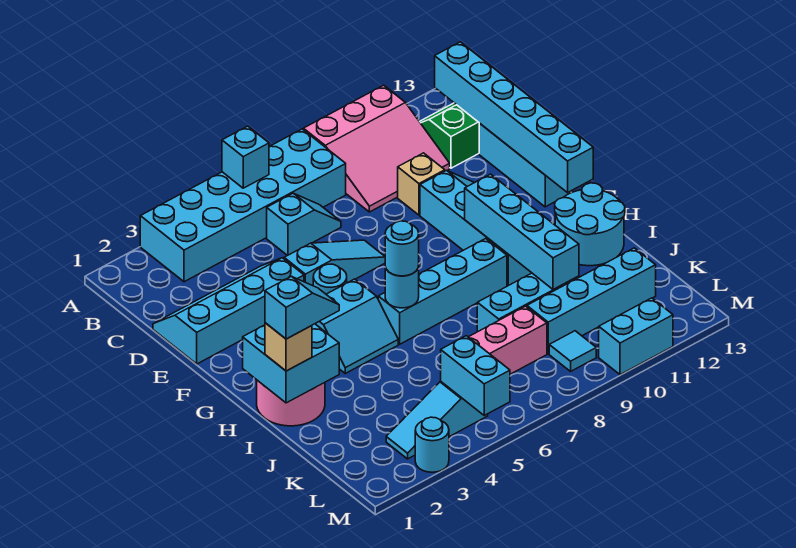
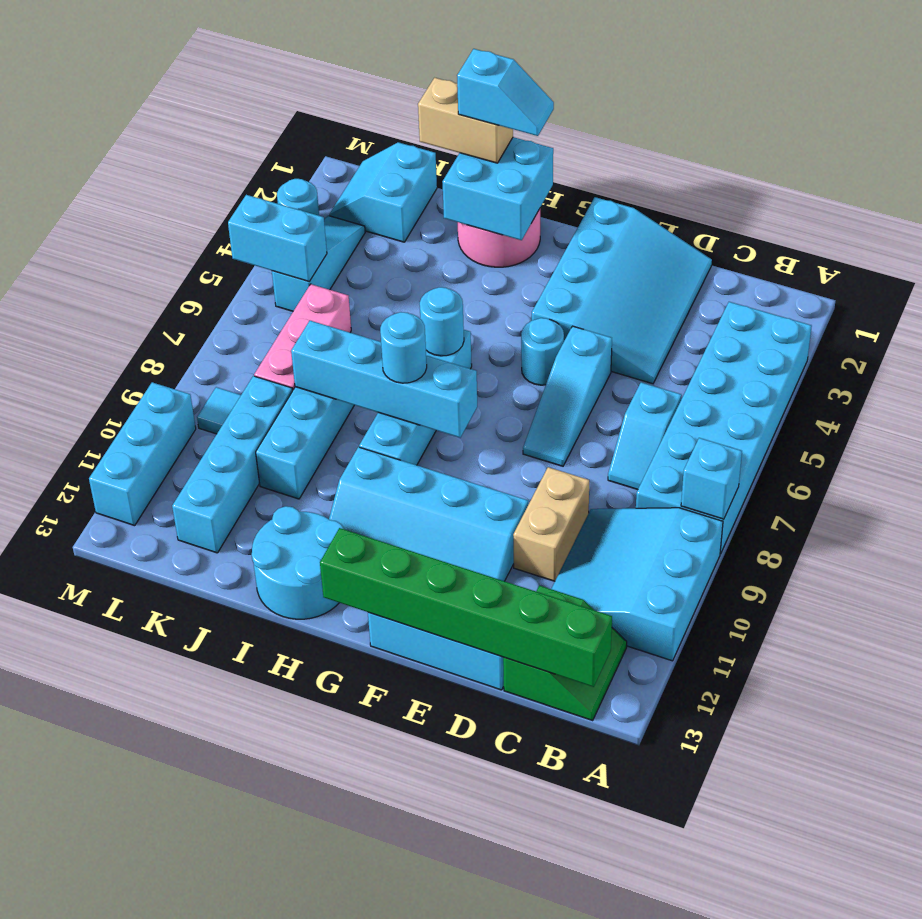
cyan brick A6 level 2 -> cyan brick A8 level 2
pink slope A9:C11 level 1 top A -> cyan slope A9:C11 level 1 top A
cyan brick B13:G13 level 2 -> green brick B13:G13 level 2
cyan slope D1:E4 level 1 top E -> cyan slope D1:F4 level 1 top F
tan brick D10 level 1 -> tan brick D9:D10 level 1
cyan slope G4:H5 level 1 top G -> cyan slope K1:L2 level 1 top K
cyan brick G10:J10 level 2 -> cyan brick G8:J8 level 2
cyan round brick H6 level 3 -> cyan round brick H8 level 3
tan brick I1 level 3 -> tan brick I1:J1 level 3
cyan slope I1:I2 level 4 top 1 -> cyan slope H1:I1 level 4 top I
cyan brick M10:M11 level 1 -> cyan brick M10:M12 level 1

